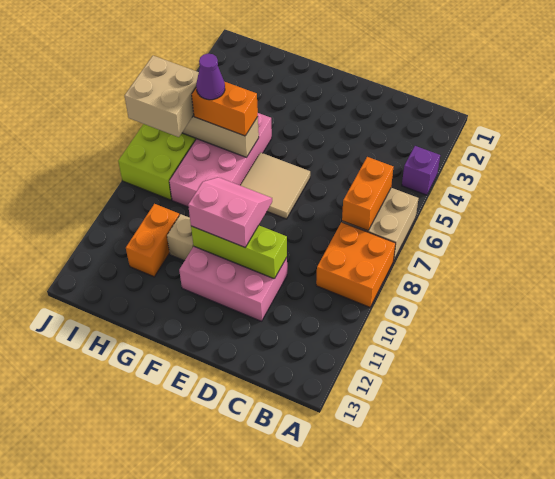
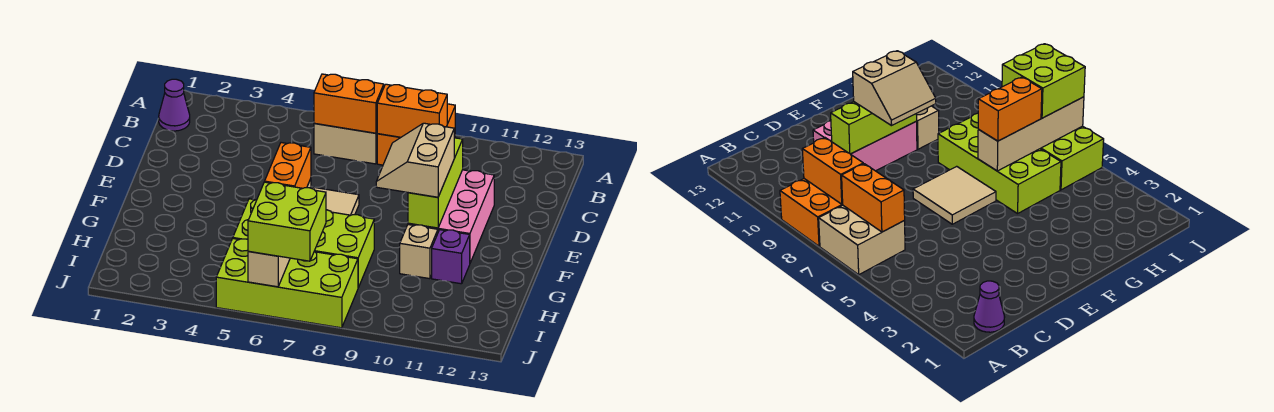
purple brick A4 level 1 -> purple brick G11 level 1
pink slope E9:F10 level 3 top 10 -> tan slope E9:F10 level 3 top 10
pink brick G5:H8 level 1 -> lime brick G5:H8 level 1
purple cone H6 level 4 -> purple cone B1 level 1
orange brick H10:H11 level 1 -> orange brick B8:B9 level 2
tan brick I6:J7 level 3 -> lime brick I6:J7 level 3

